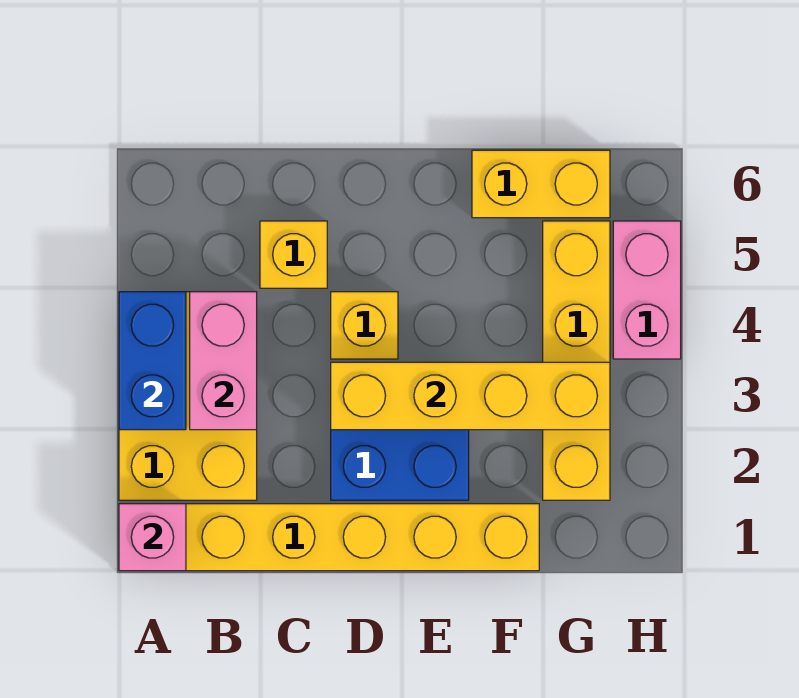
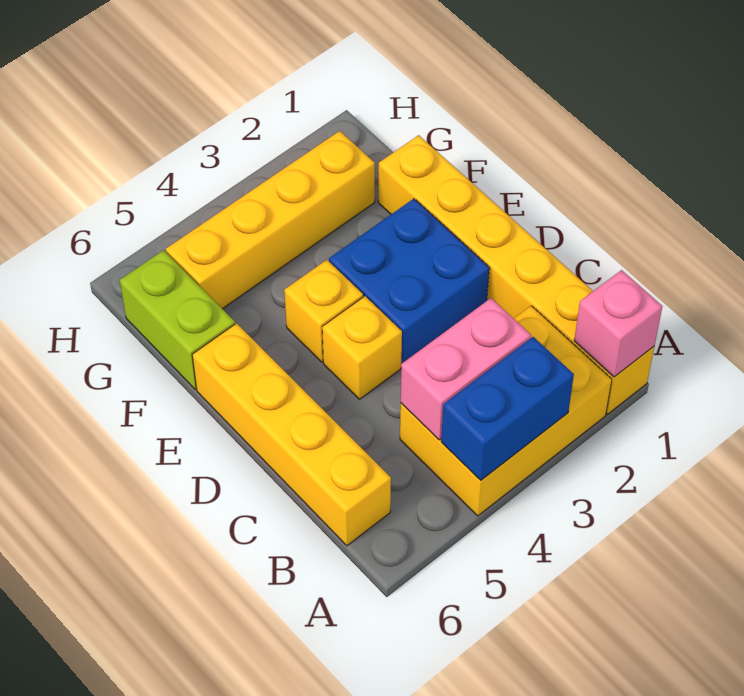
yellow brick C5 level 1 -> yellow brick E4 level 1
yellow brick D3:G3 level 2 -> yellow brick B6:E6 level 1
yellow brick F6:G6 level 1 -> lime brick F6:G6 level 1
pink brick H4:H5 level 1 -> none

